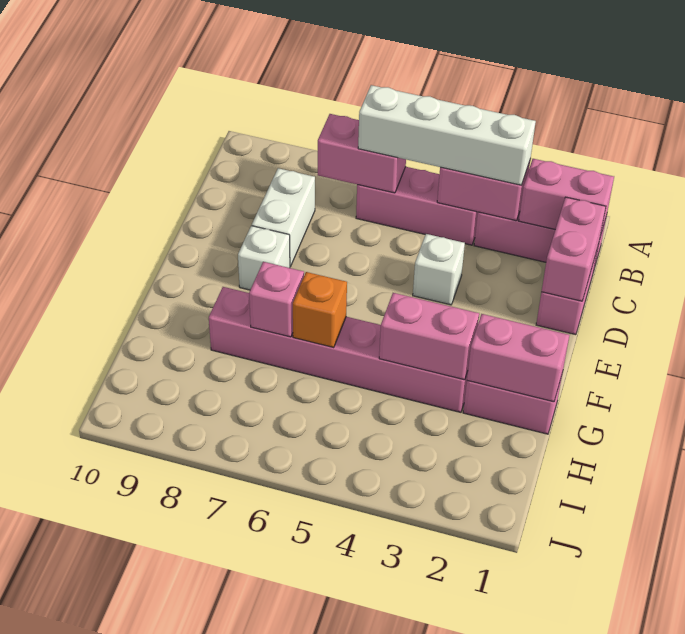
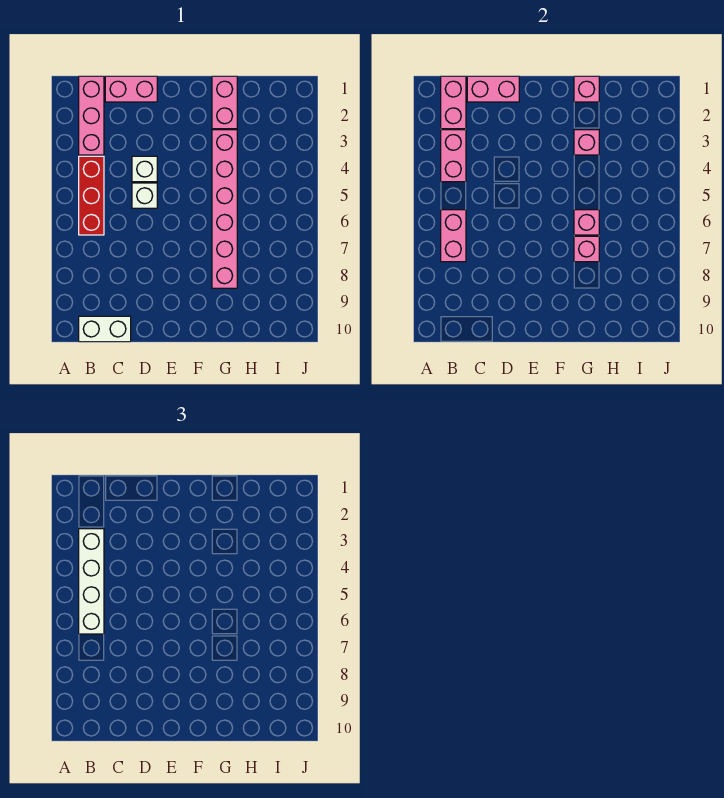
pink brick B4:B6 level 1 -> red brick B4:B6 level 1
white brick C8:D8 level 1 -> white brick B10:C10 level 1
white brick E8 level 1 -> white brick D5 level 1
pink brick G1:G2 level 2 -> pink brick G1 level 2
pink brick G3:G4 level 2 -> pink brick G3 level 2
orange brick G6 level 2 -> pink brick G6 level 2

